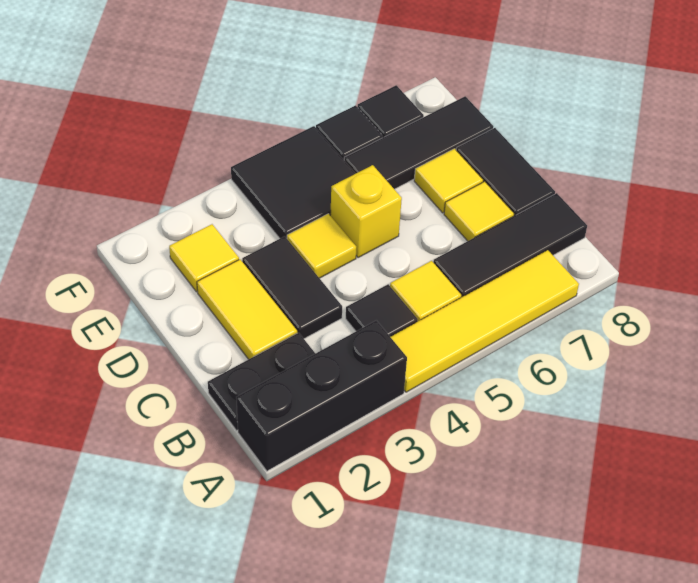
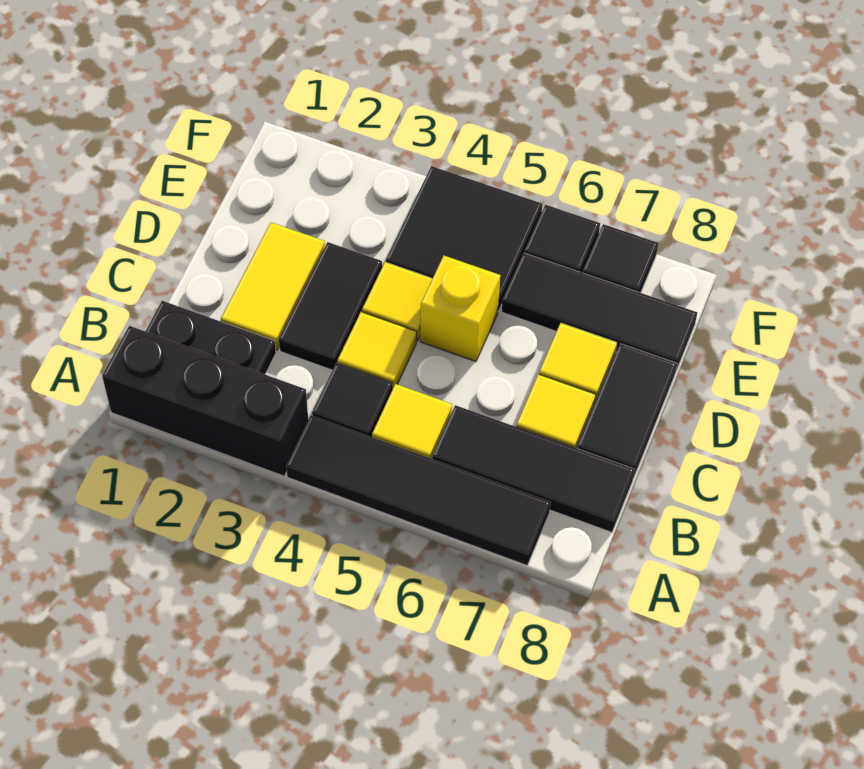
yellow tile A4:A7 level 1 -> black tile A4:A7 level 1
yellow tile E2 level 1 -> yellow tile C4 level 1

